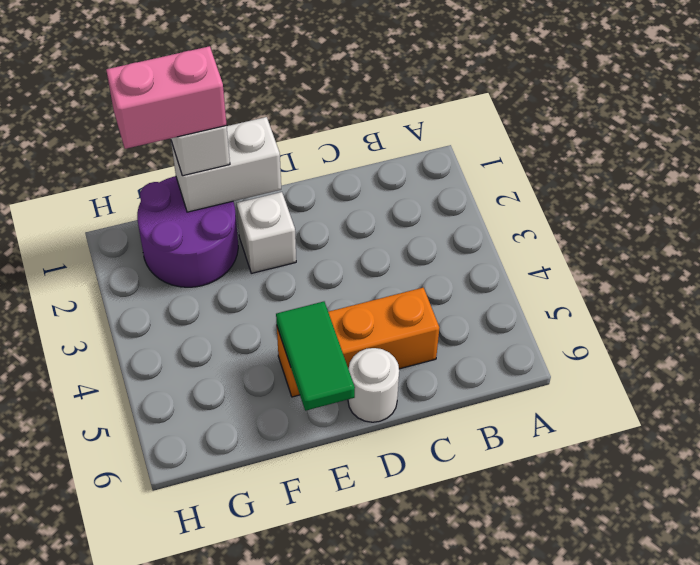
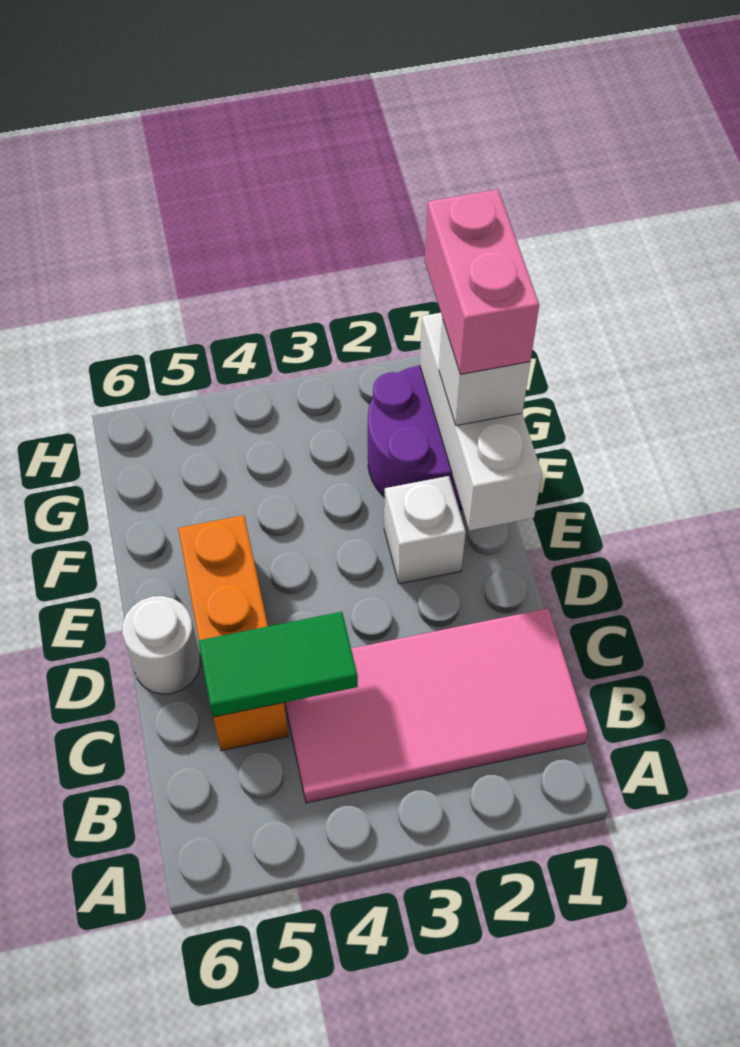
none -> pink tile B1:C4 level 1
white brick E1:F1 level 2 -> white brick E1:G1 level 2
green tile E5:E6 level 2 -> green tile C4:C5 level 2

